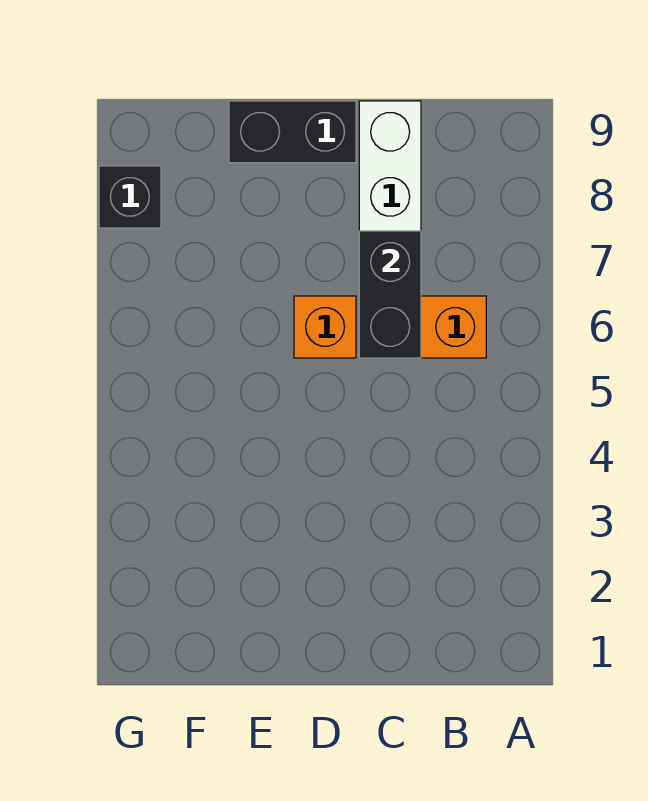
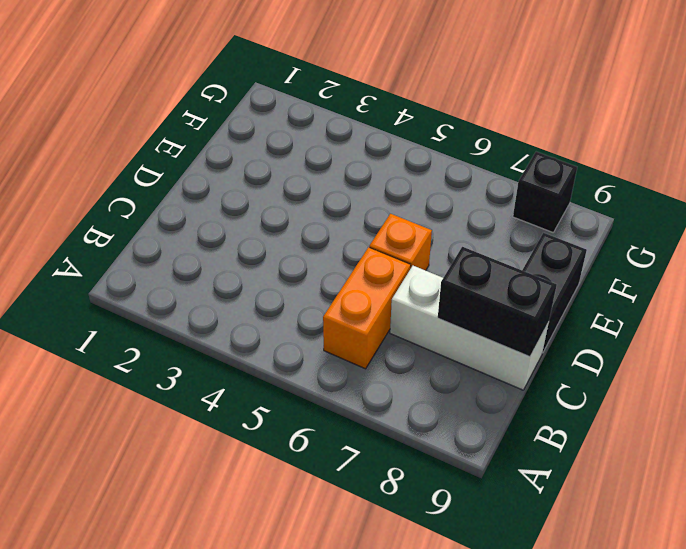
black brick C6:C7 level 2 -> black brick C8:C9 level 2

